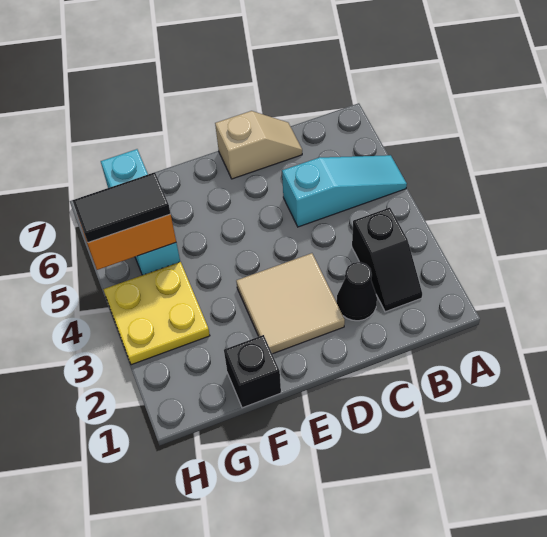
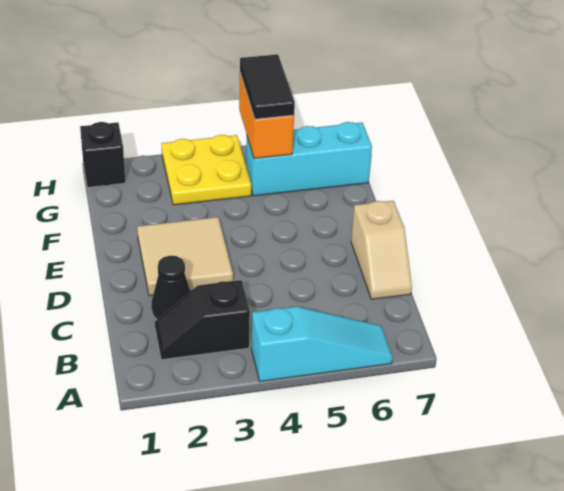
cyan slope A5:C5 level 1 top C -> cyan slope A4:A6 level 1 top 4
black brick F1 level 1 -> black brick H1 level 1

